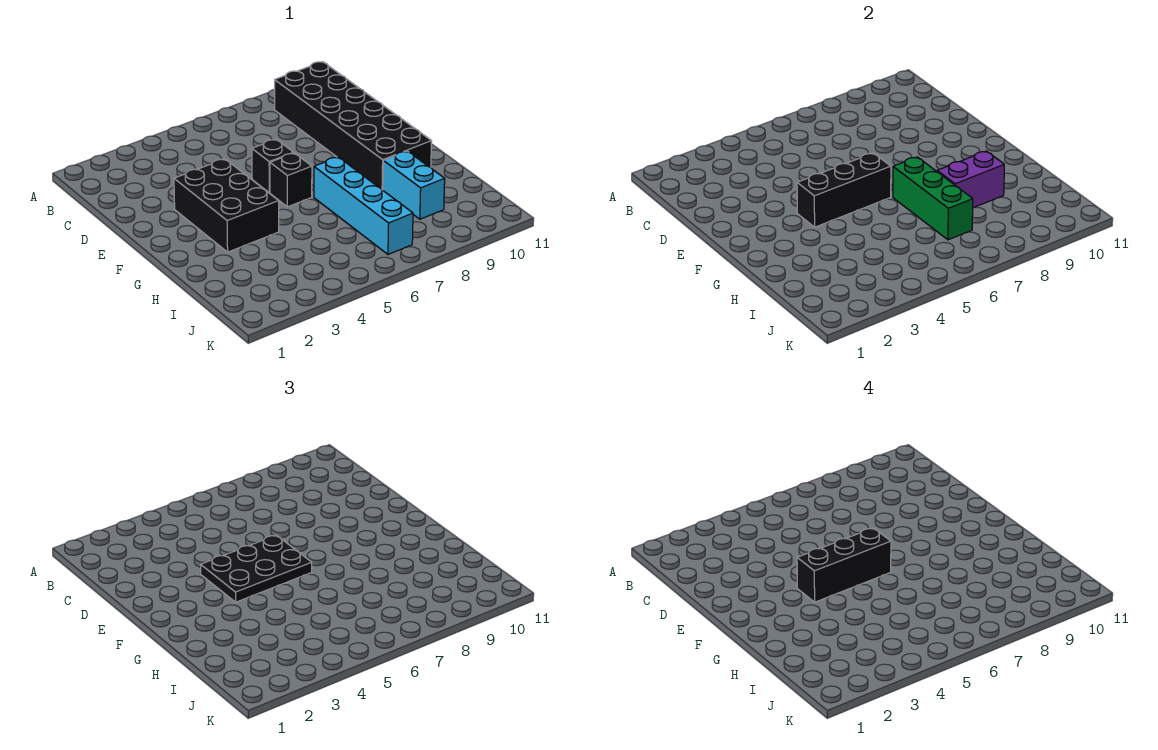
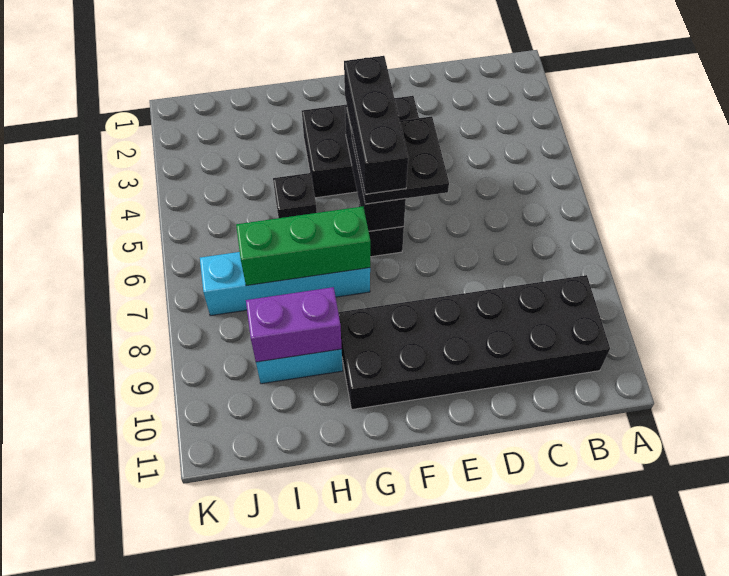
black plate E4:F6 level 3 -> black plate E5:F6 level 3
black brick E6 level 1 -> black brick H5 level 1
purple brick H8:H9 level 2 -> purple brick H9:I9 level 2

